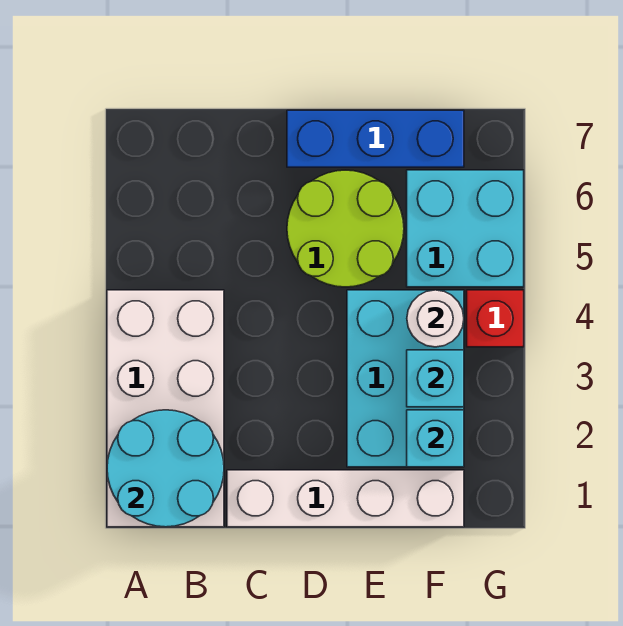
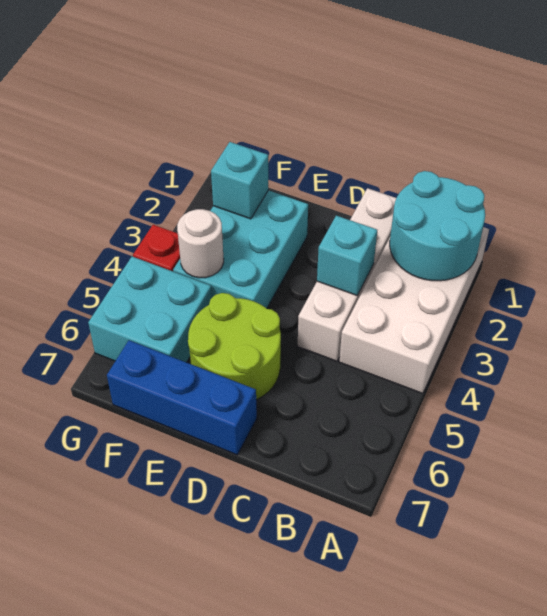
white brick C1:F1 level 1 -> white brick C1:C4 level 1
cyan brick F3 level 2 -> cyan brick C3 level 2

